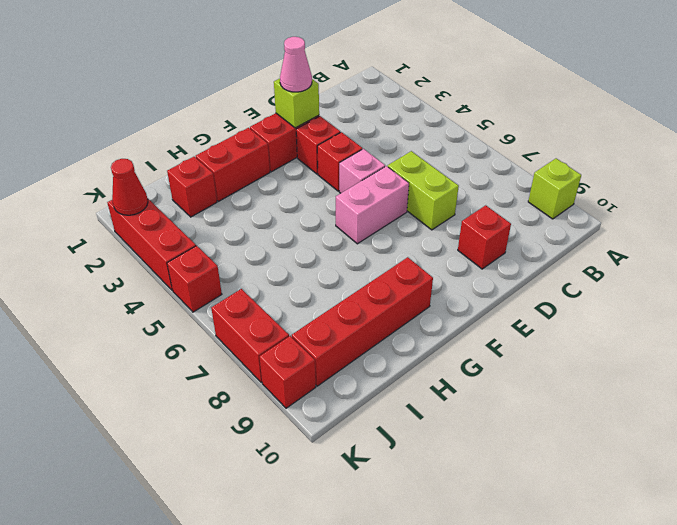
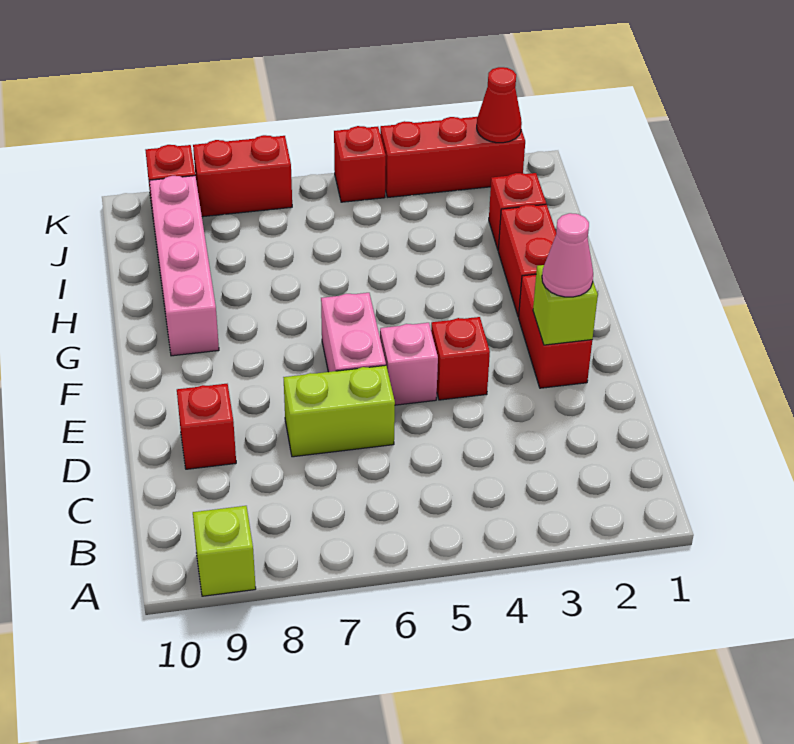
red brick E3 level 1 -> none
red brick G9:J9 level 1 -> pink brick G9:J9 level 1

